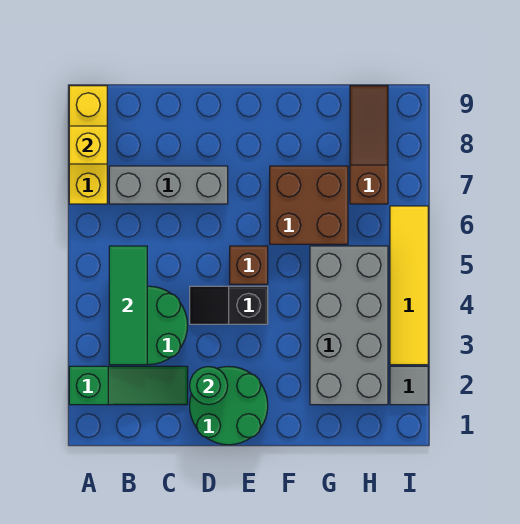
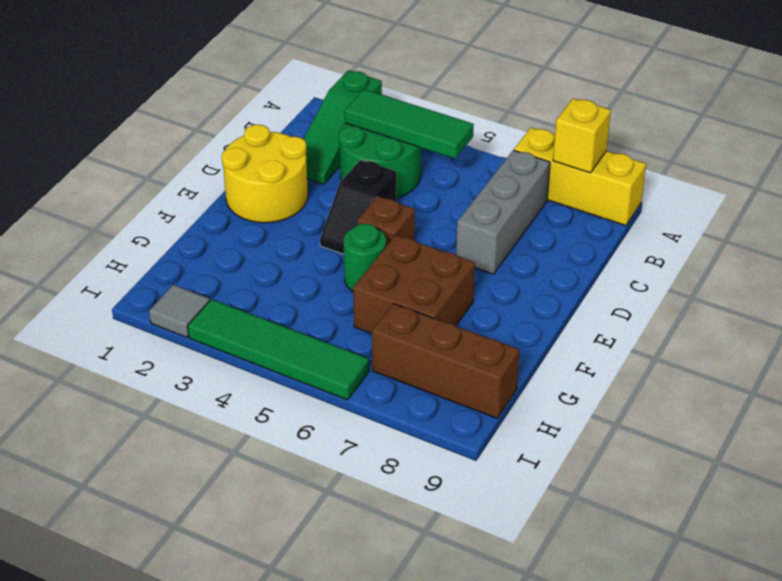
green round brick D1:E2 level 1 -> yellow round brick D1:E2 level 1
green round brick D2 level 2 -> green round brick F5 level 1
black slope D4:E4 level 1 top E -> black slope D4:E4 level 1 top D
grey brick G2:H5 level 1 -> none
brown slope H7:H9 level 1 top 7 -> brown brick H7:H9 level 1
yellow tile I3:I6 level 1 -> green tile I3:I6 level 1

